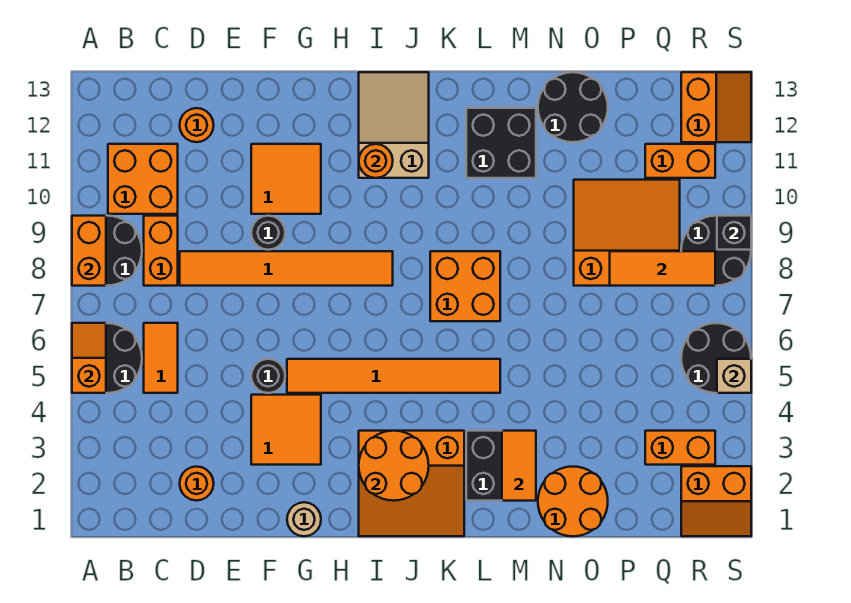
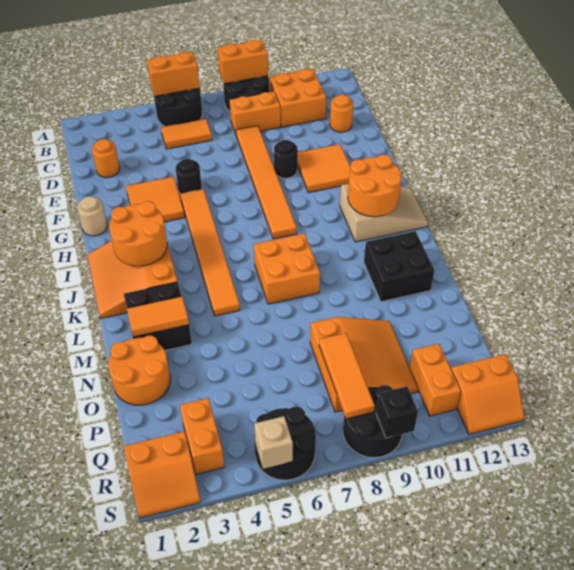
orange slope A5:A6 level 2 top 5 -> orange brick A5:A6 level 2
orange round brick I11 level 2 -> orange round brick I11:J12 level 2
black round brick N12:O13 level 1 -> none
orange slope R1:S2 level 1 top 2 -> orange slope R1:S2 level 1 top R

